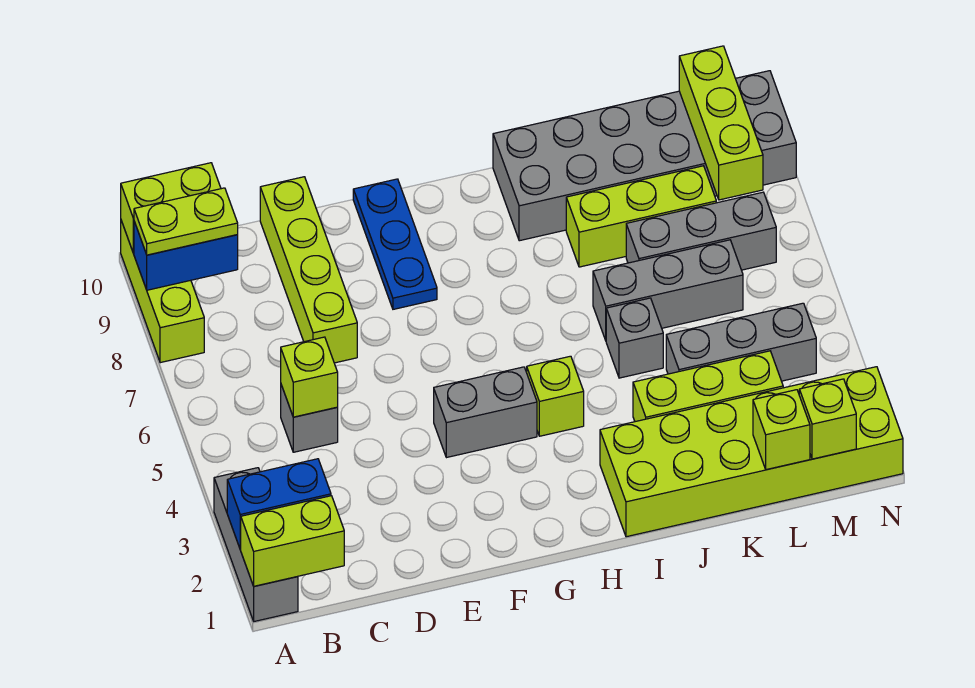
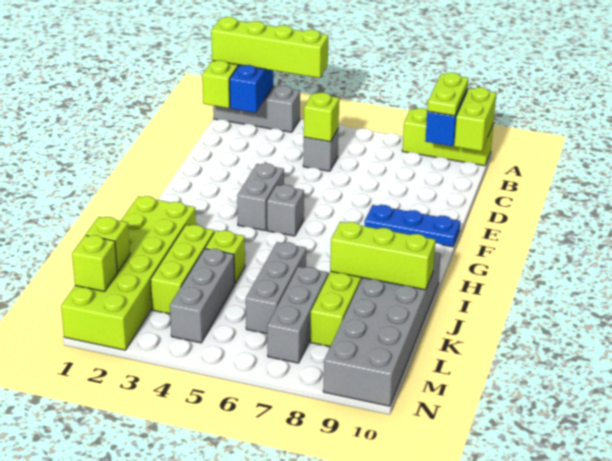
lime brick D7:D10 level 1 -> lime brick A1:A4 level 3
lime brick H4 level 1 -> lime brick J4 level 1
grey brick J5 level 1 -> grey brick G5 level 1
lime brick M8:M10 level 2 -> lime brick J8:J10 level 2

